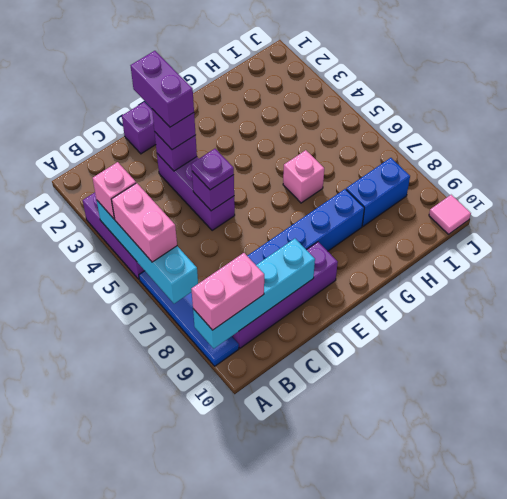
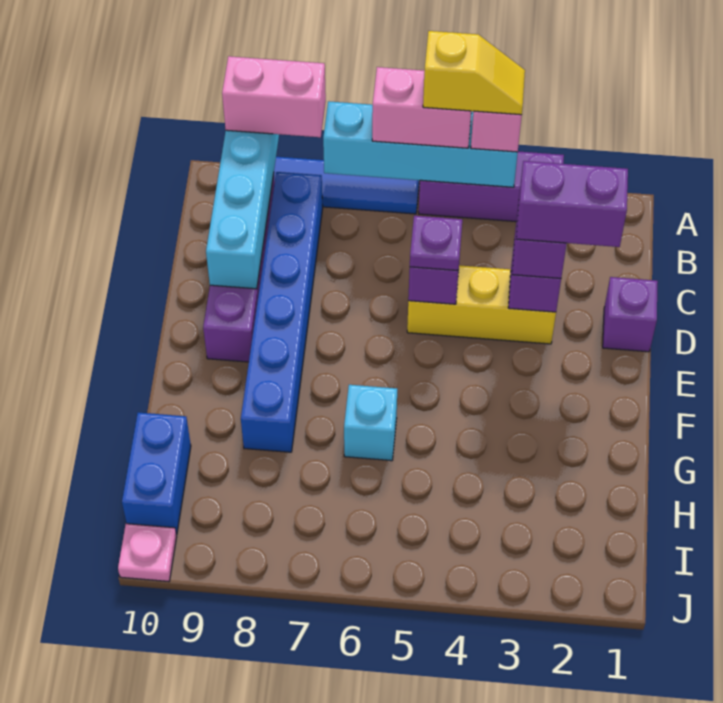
none -> yellow slope A4:A5 level 4 top 5
pink brick A9:B9 level 3 -> pink brick A8:A9 level 3
purple brick D3:D5 level 1 -> yellow brick D3:D5 level 1
pink brick G6 level 1 -> cyan brick G6 level 1
blue brick H8:I8 level 1 -> blue brick H10:I10 level 1
pink tile J10 level 1 -> pink plate J10 level 1

